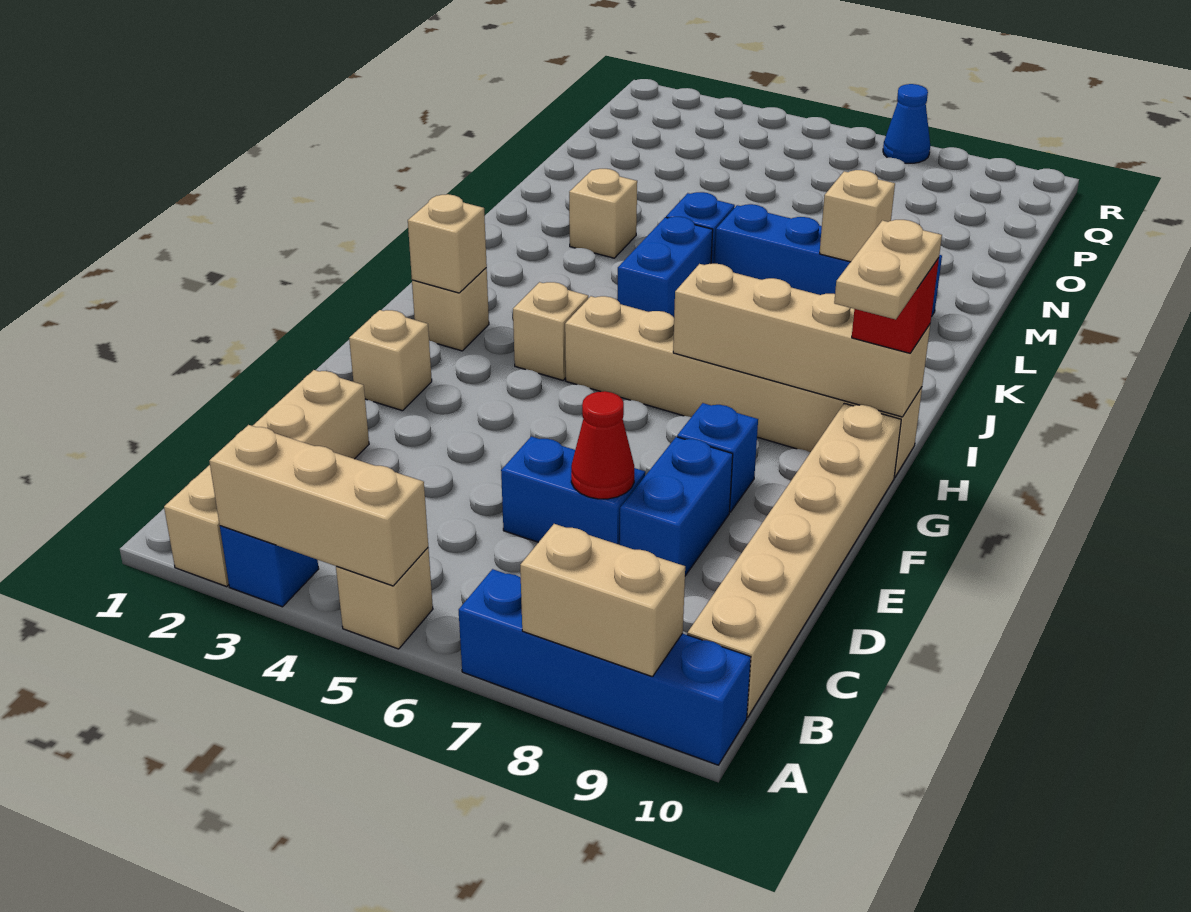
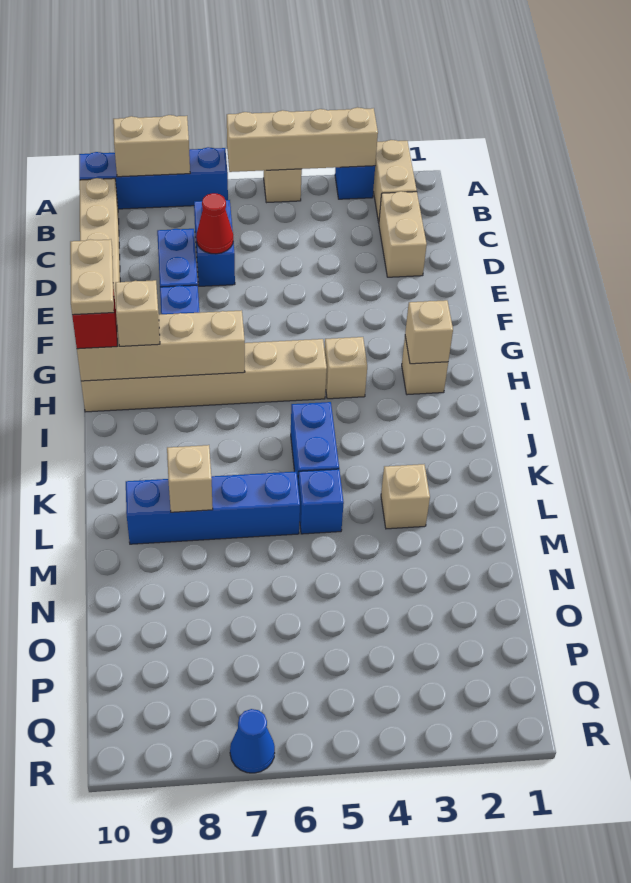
tan brick A3:A5 level 2 -> tan brick A3:A6 level 2
blue brick D6:D7 level 1 -> blue brick C7:D7 level 1
tan brick F2 level 1 -> tan brick H9 level 3

